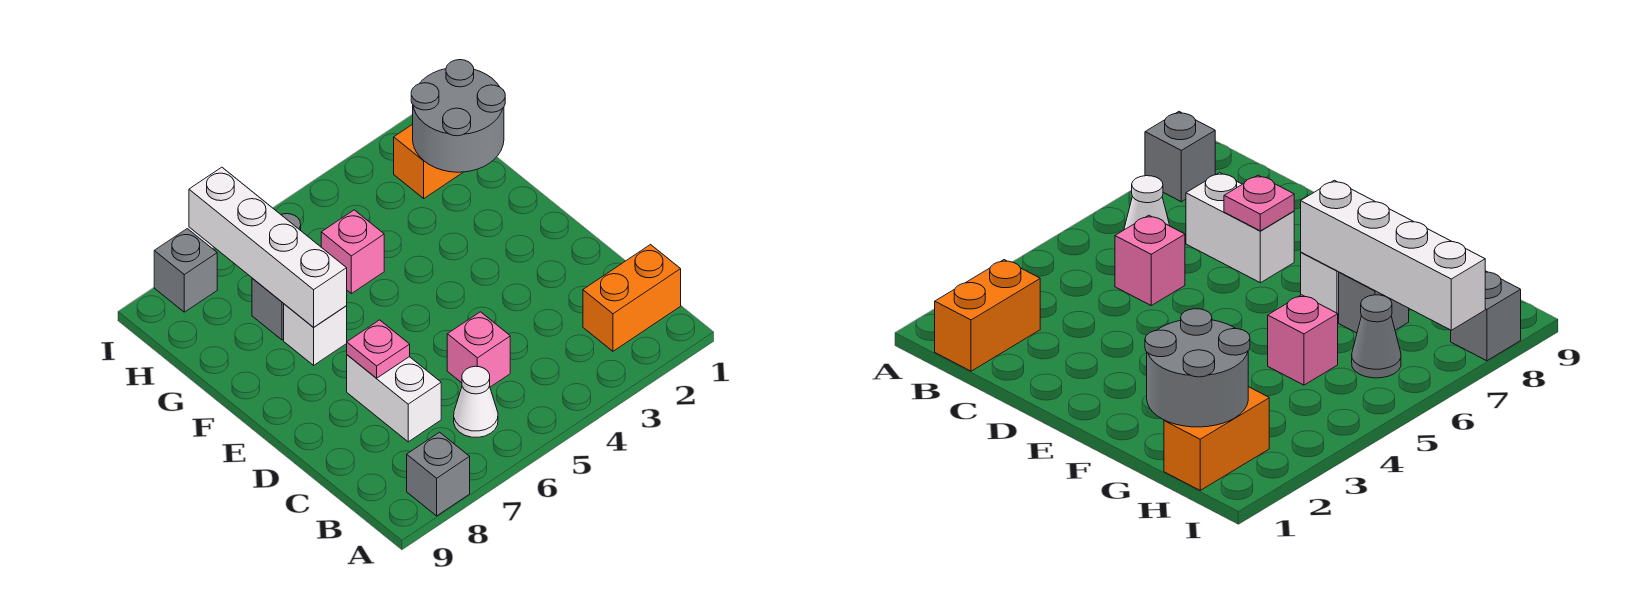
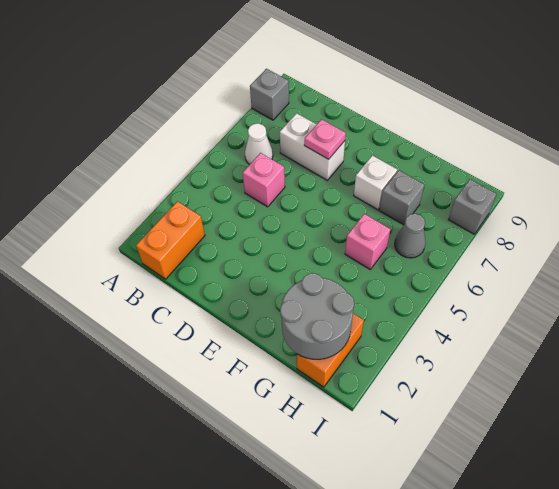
white brick F7:I7 level 2 -> none

